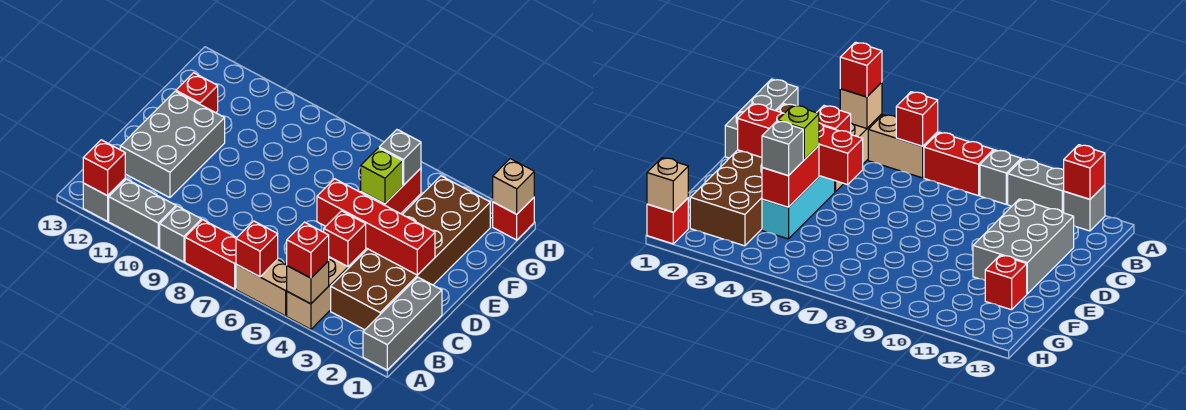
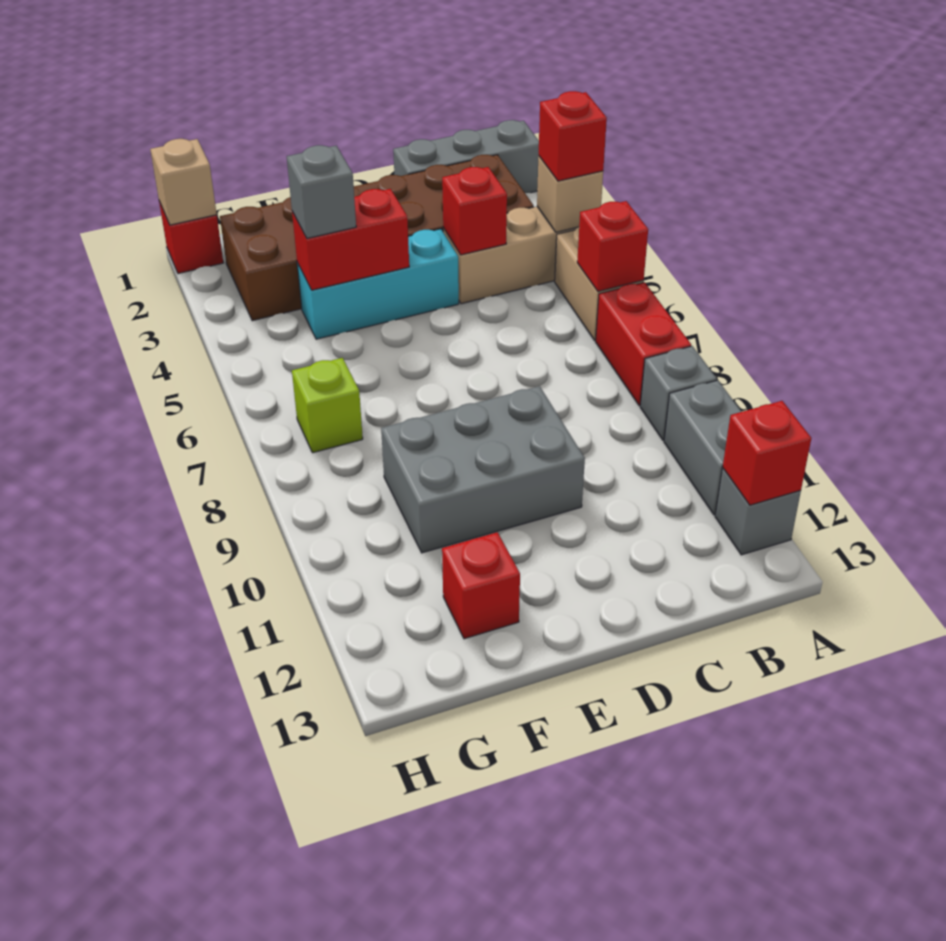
grey brick C11:E12 level 1 -> grey brick D9:F10 level 1
red brick D2:D5 level 2 -> none
lime brick E4 level 3 -> lime brick G7 level 1

